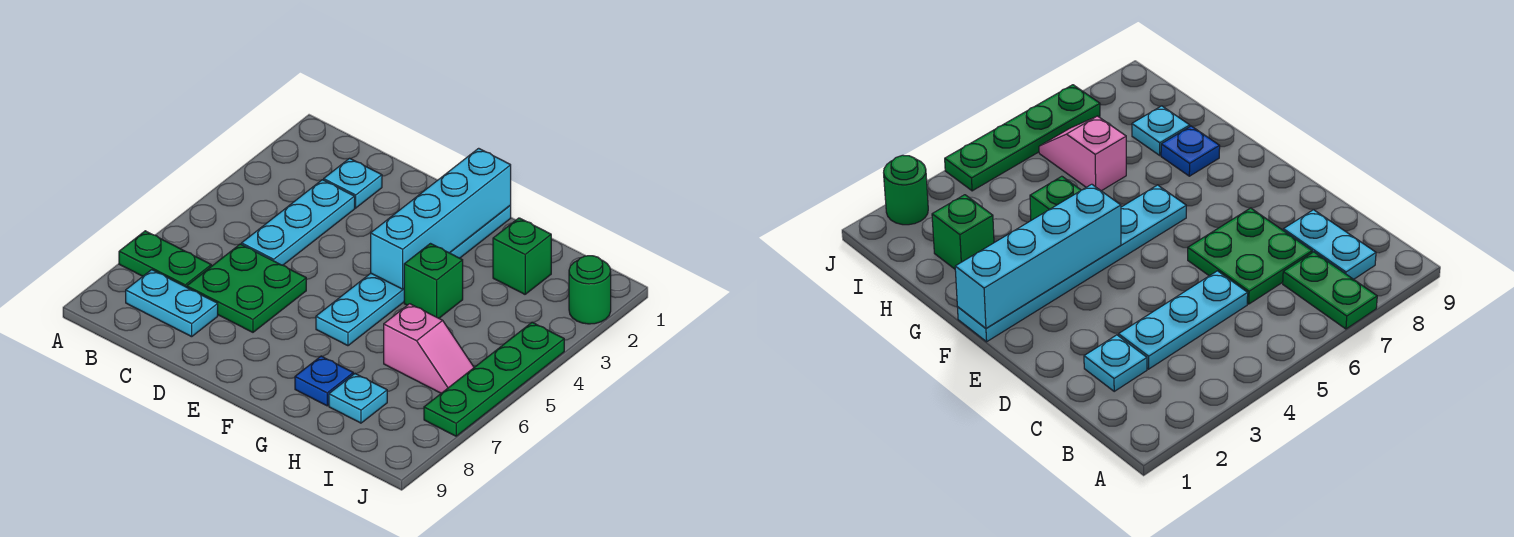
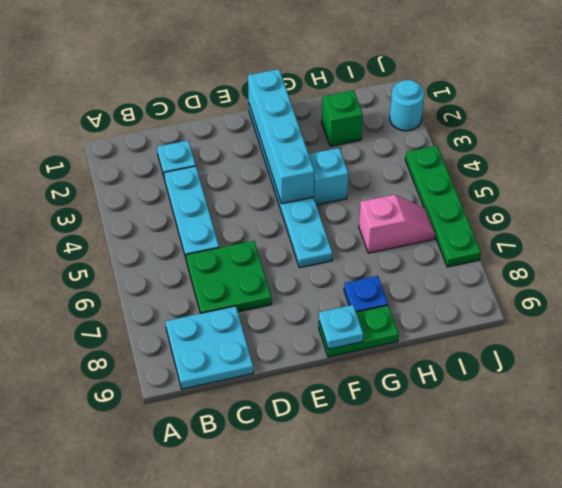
green plate A7:B7 level 1 -> green plate F9:G9 level 1
cyan plate B8:C8 level 1 -> cyan plate B8:C9 level 1
green brick G4 level 1 -> cyan brick G4 level 1
cyan plate H8 level 1 -> cyan plate F9 level 2
green round brick J2 level 1 -> cyan round brick J2 level 1

